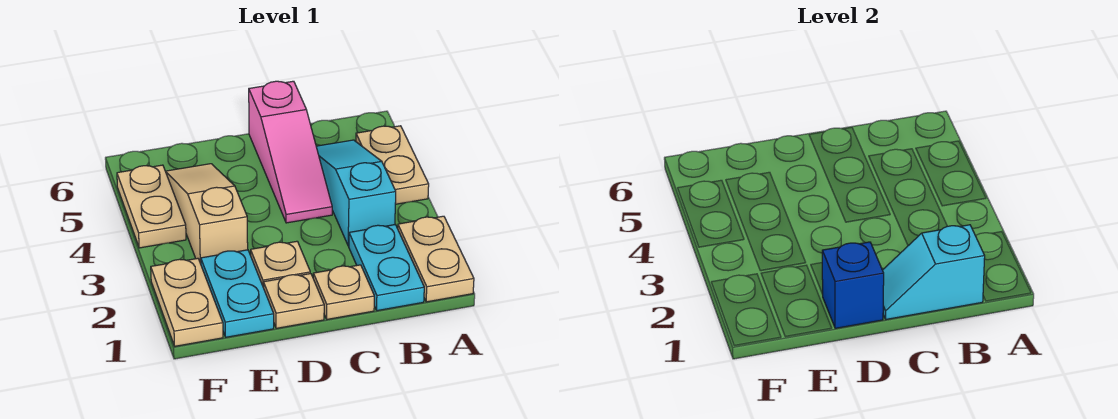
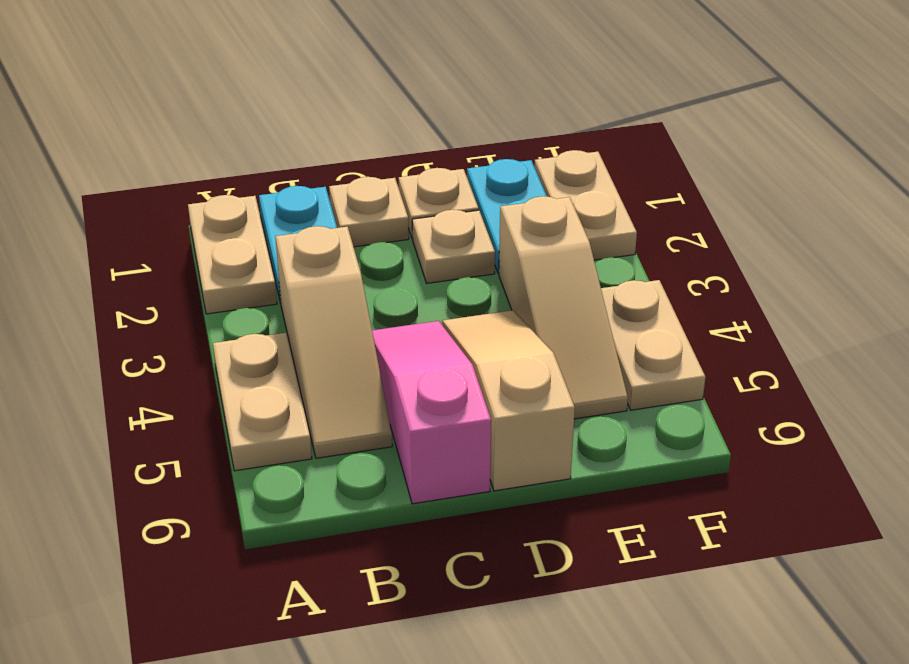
cyan slope B1:C1 level 2 top B -> none
cyan slope B3:B5 level 1 top 3 -> tan slope B3:B5 level 1 top 3
blue brick D1 level 2 -> none
none -> tan slope D4:D6 level 1 top 6

